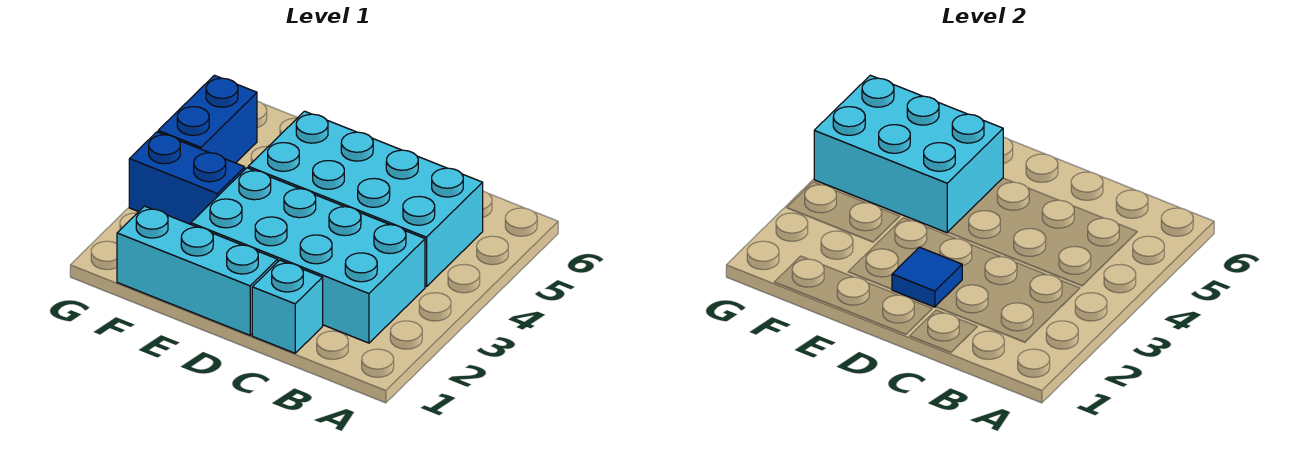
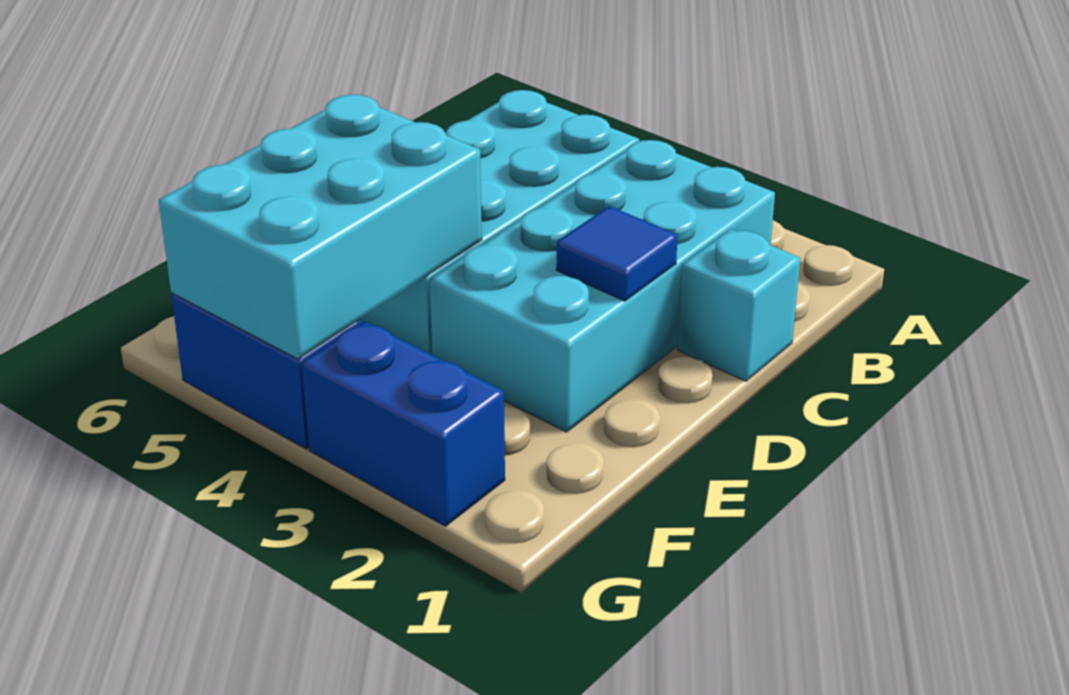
cyan brick D1:F1 level 1 -> none
blue brick F3:G3 level 1 -> blue brick G2:G3 level 1

